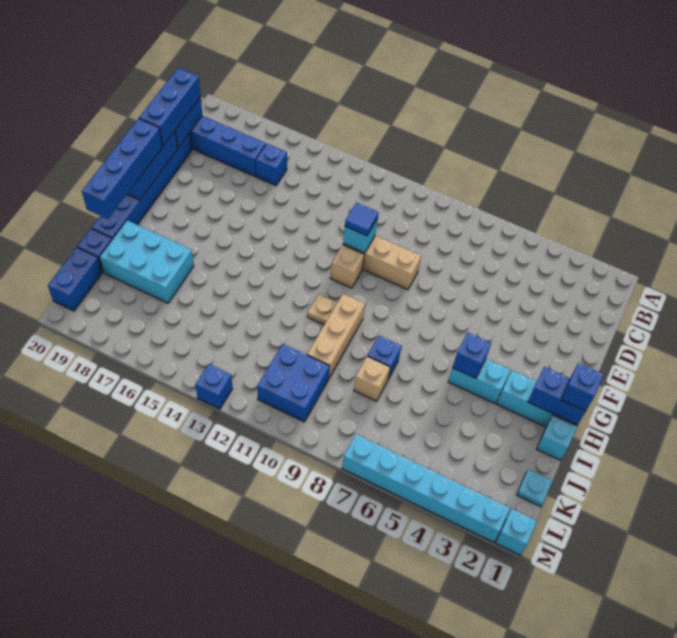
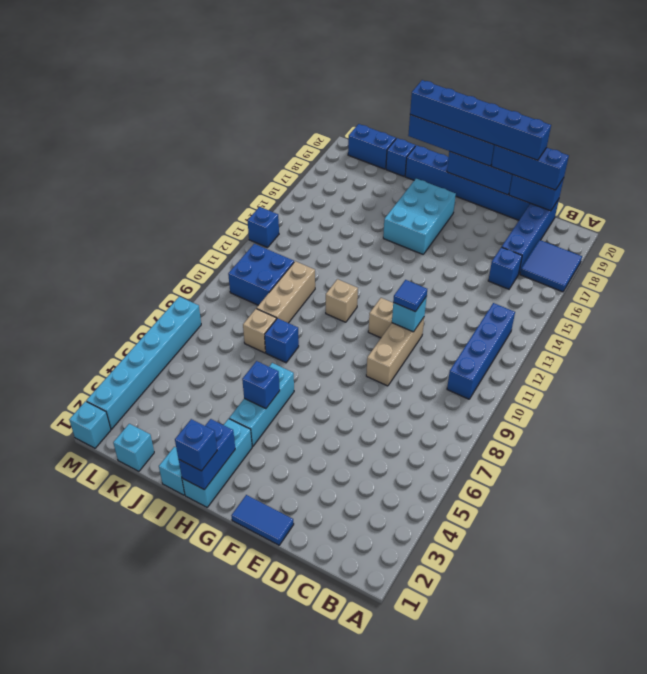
none -> blue tile A17:B18 level 1
none -> blue brick B10:B13 level 1
none -> blue brick D20:I20 level 4
none -> blue tile E1:F1 level 1
cyan brick H4:H5 level 1 -> cyan brick H4:H6 level 1
tan brick H10:J10 level 1 -> tan brick J9:J11 level 1
tan plate H11 level 1 -> tan brick H11 level 1
cyan brick I17:J19 level 1 -> cyan brick G16:H18 level 1
cyan plate K1 level 1 -> cyan brick K1 level 1

